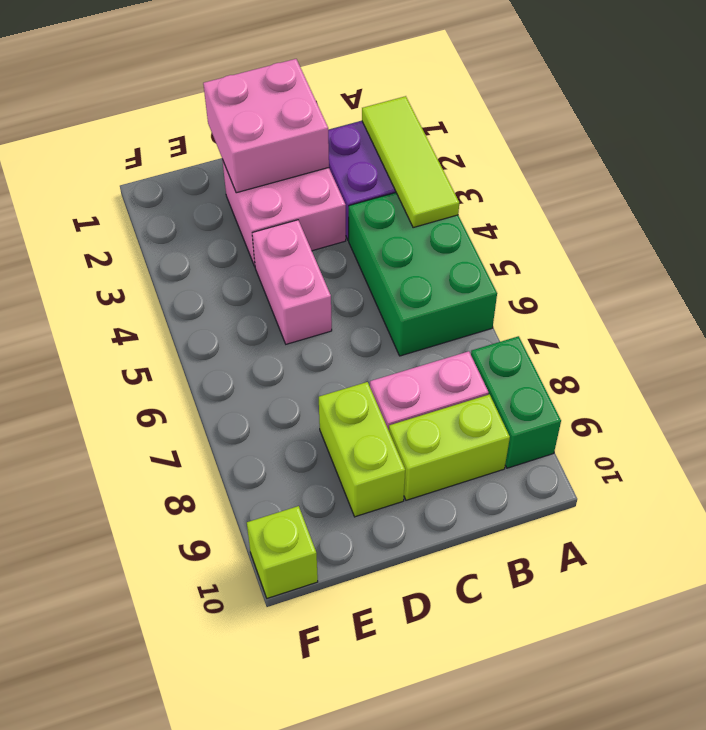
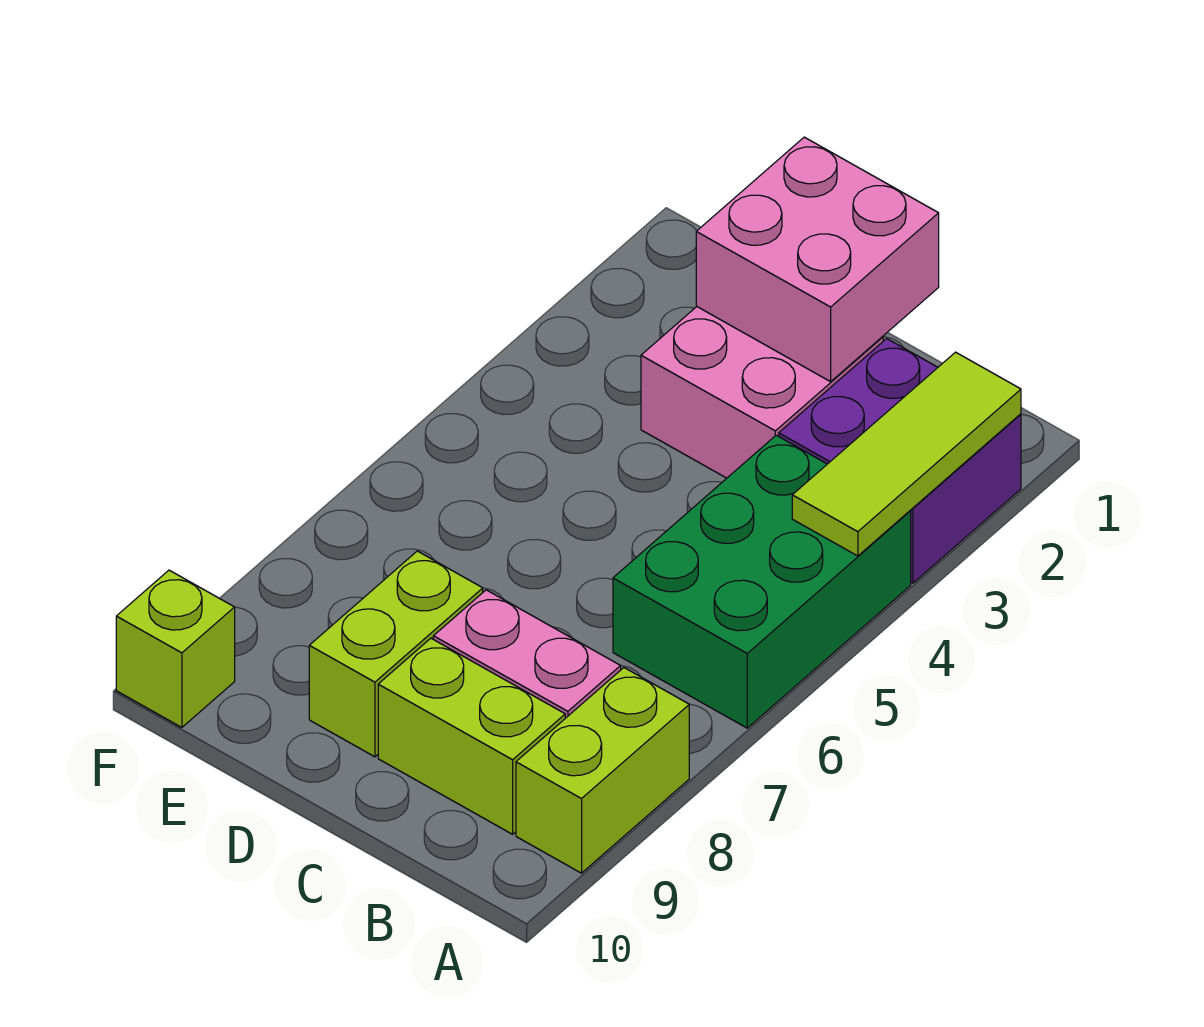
green brick A8:A9 level 1 -> lime brick A8:A9 level 1
pink brick D4:D5 level 1 -> none

